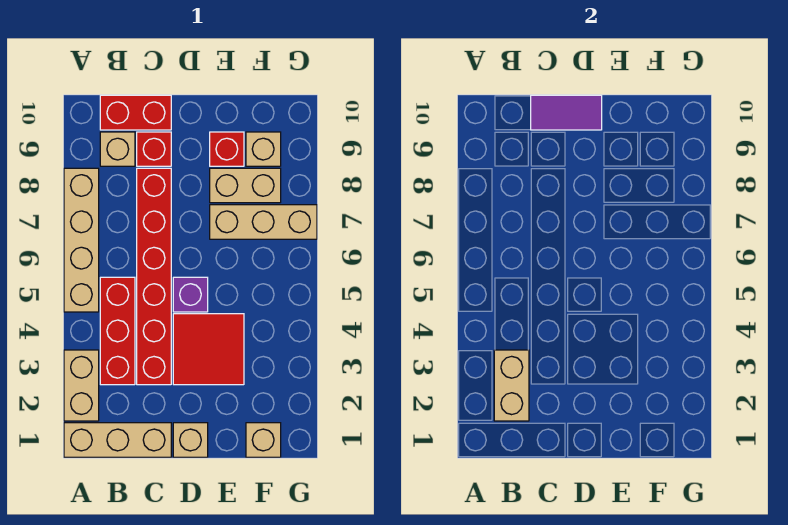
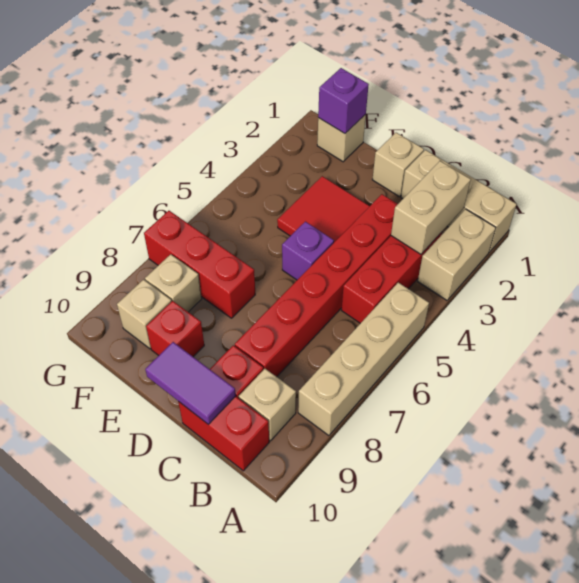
tan brick E7:G7 level 1 -> red brick E7:G7 level 1
tan brick E8:F8 level 1 -> tan brick F8 level 1
none -> purple brick F1 level 2

